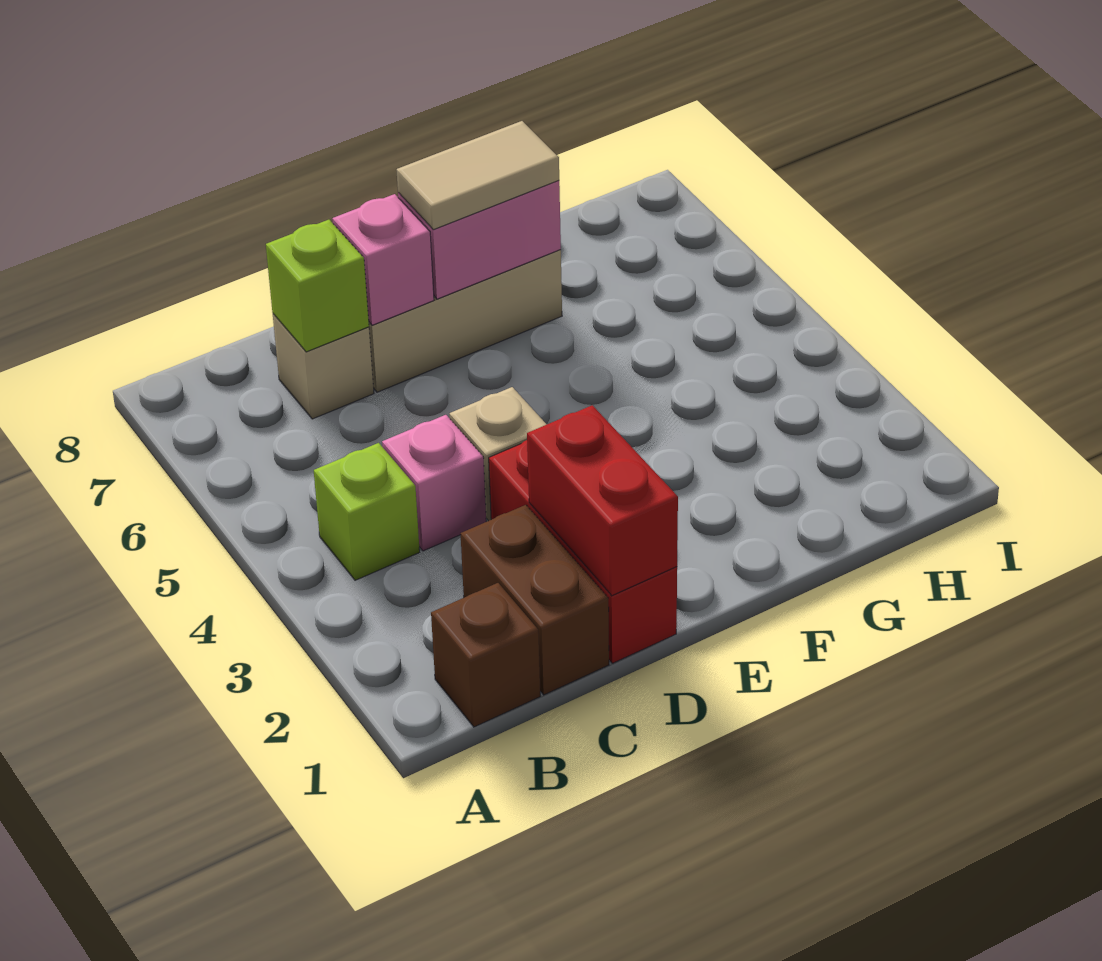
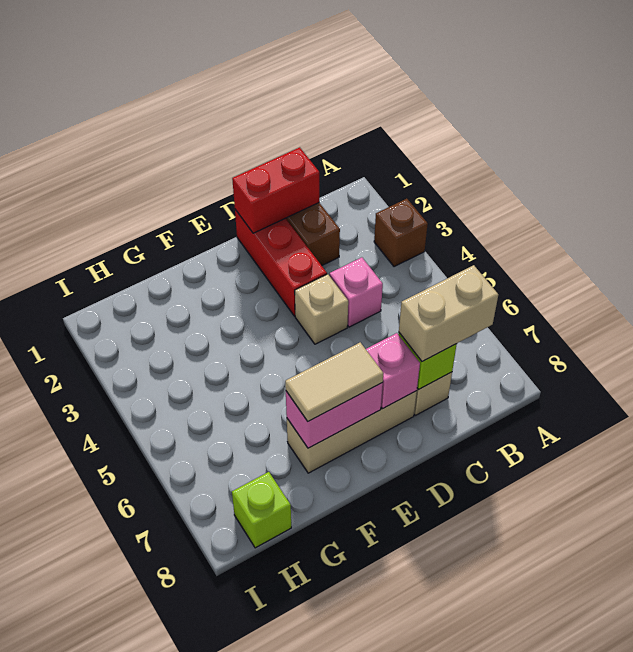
brown brick B1 level 1 -> brown brick A3 level 1
lime brick B4 level 1 -> lime brick H8 level 1
none -> tan brick B7:C7 level 3
red brick D1:D2 level 2 -> red brick C1:D1 level 2

